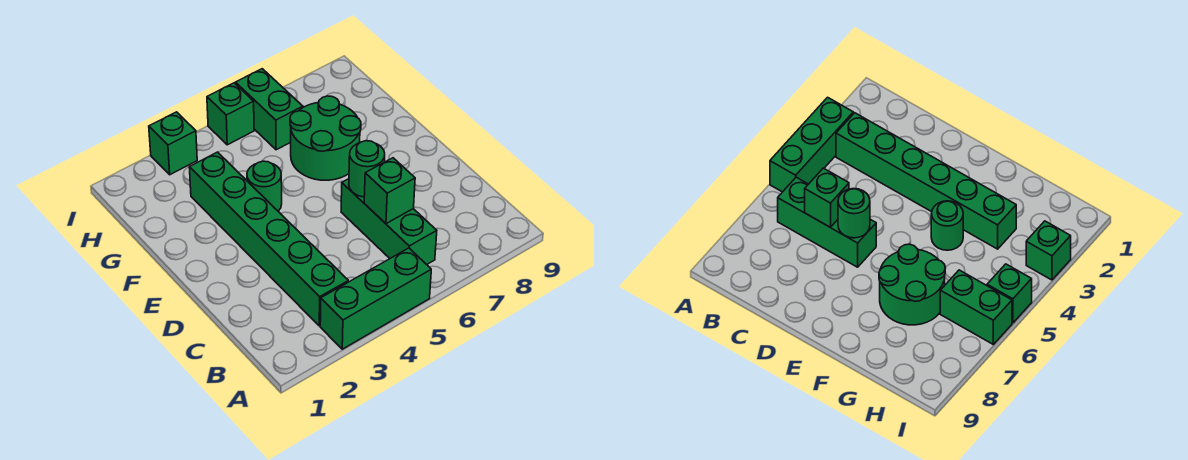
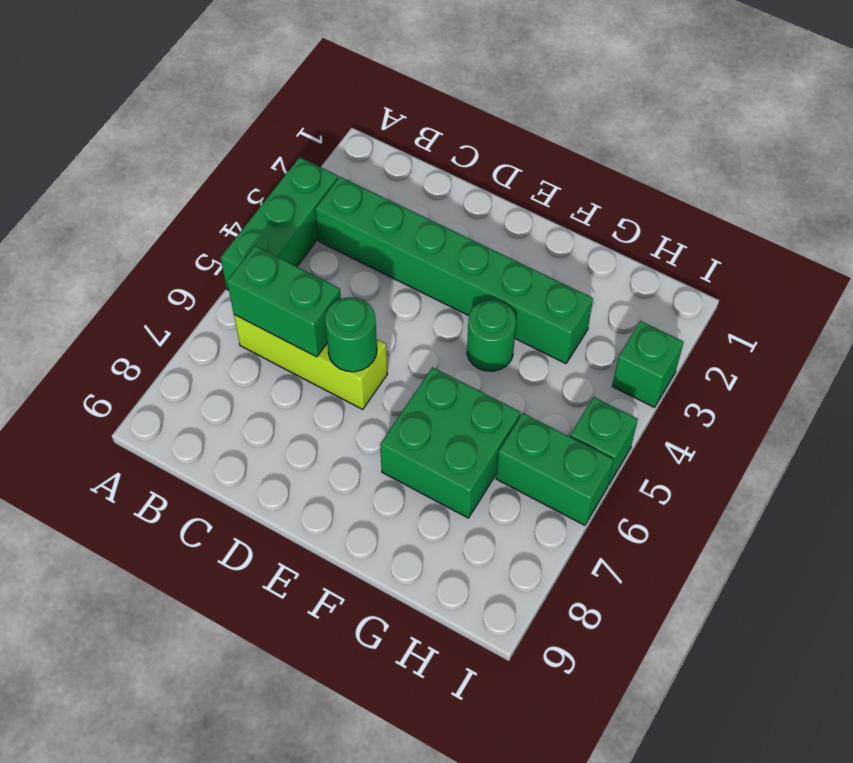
green brick B6:D6 level 1 -> lime brick B6:D6 level 1
green brick C6 level 2 -> green brick B6:C6 level 2
green round brick F6:G7 level 1 -> green brick F6:G7 level 1

